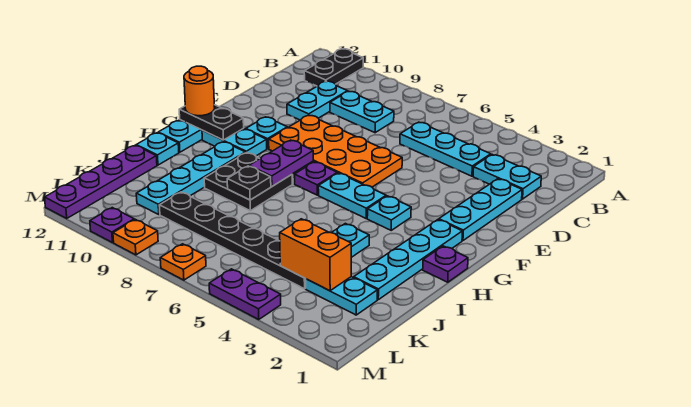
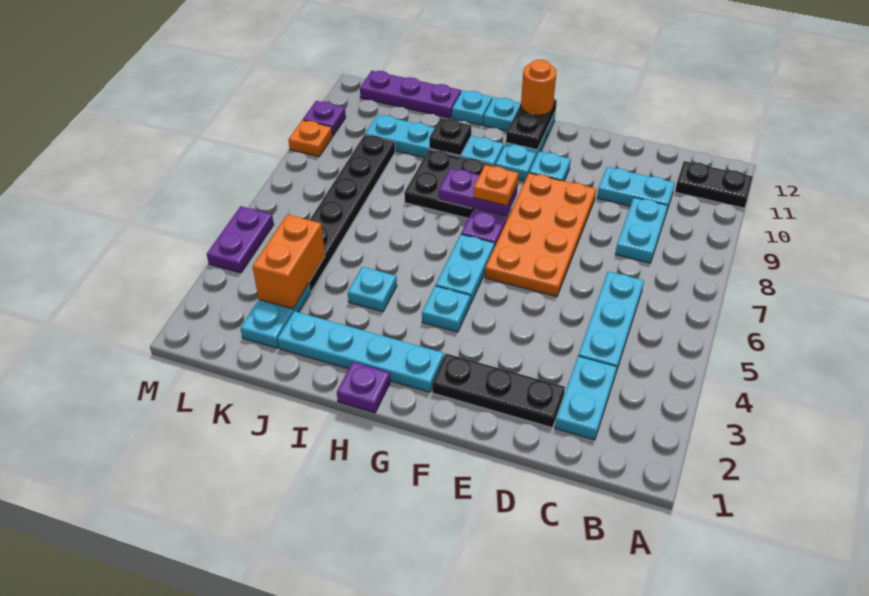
cyan plate D2:F2 level 1 -> black plate D2:F2 level 1
black plate I8 level 2 -> black plate I10 level 2
purple plate J12:M12 level 1 -> purple plate J12:L12 level 1
orange plate M7 level 1 -> orange plate G8 level 3

